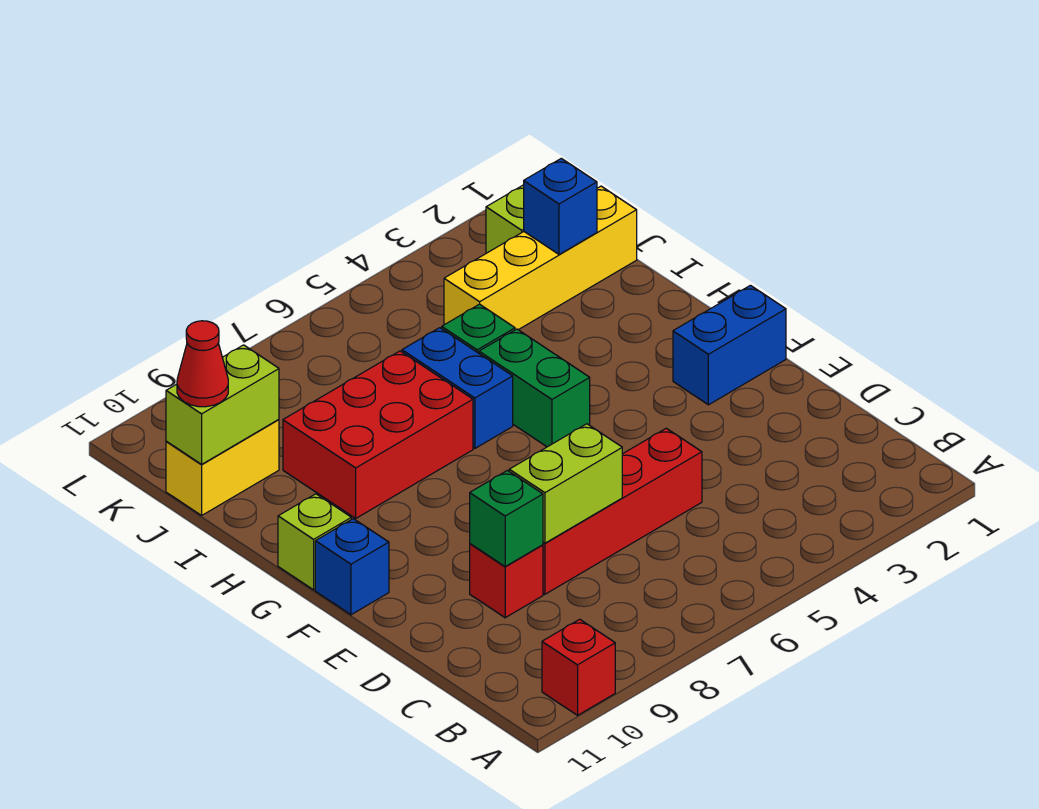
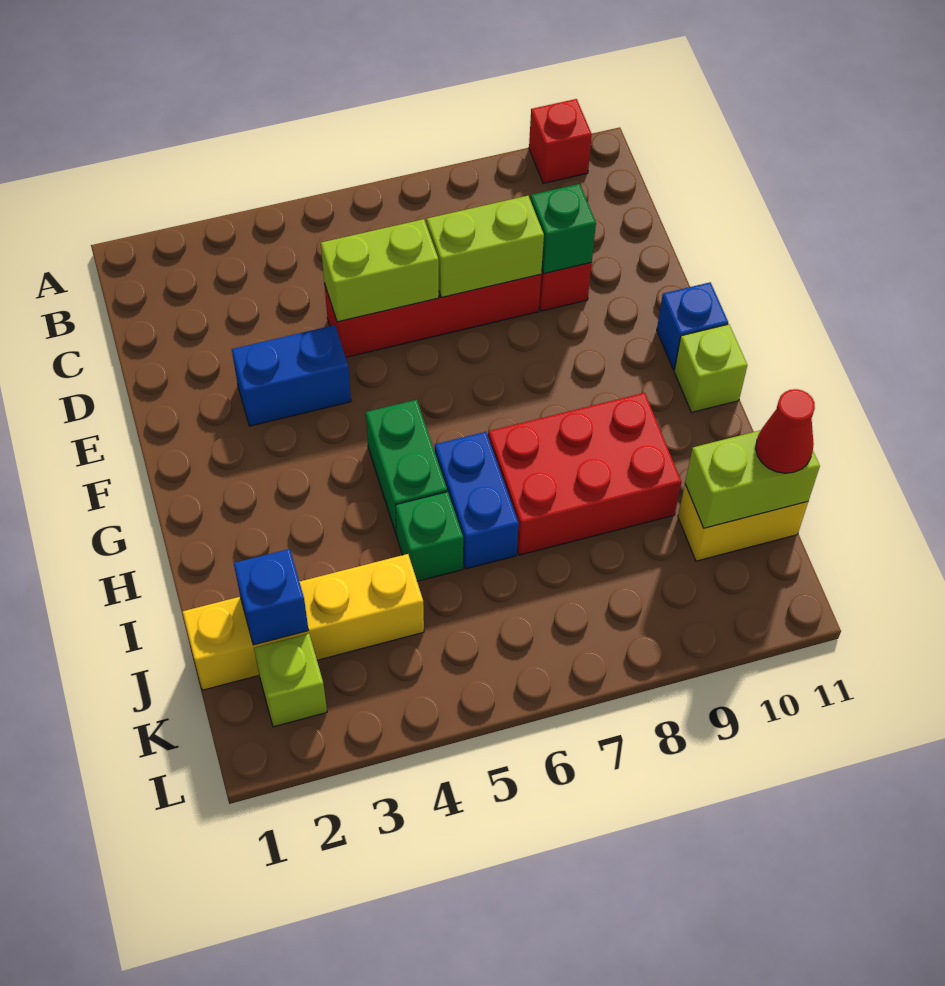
none -> lime brick D5:D6 level 2
blue brick F1:F2 level 1 -> blue brick E3:E4 level 1

